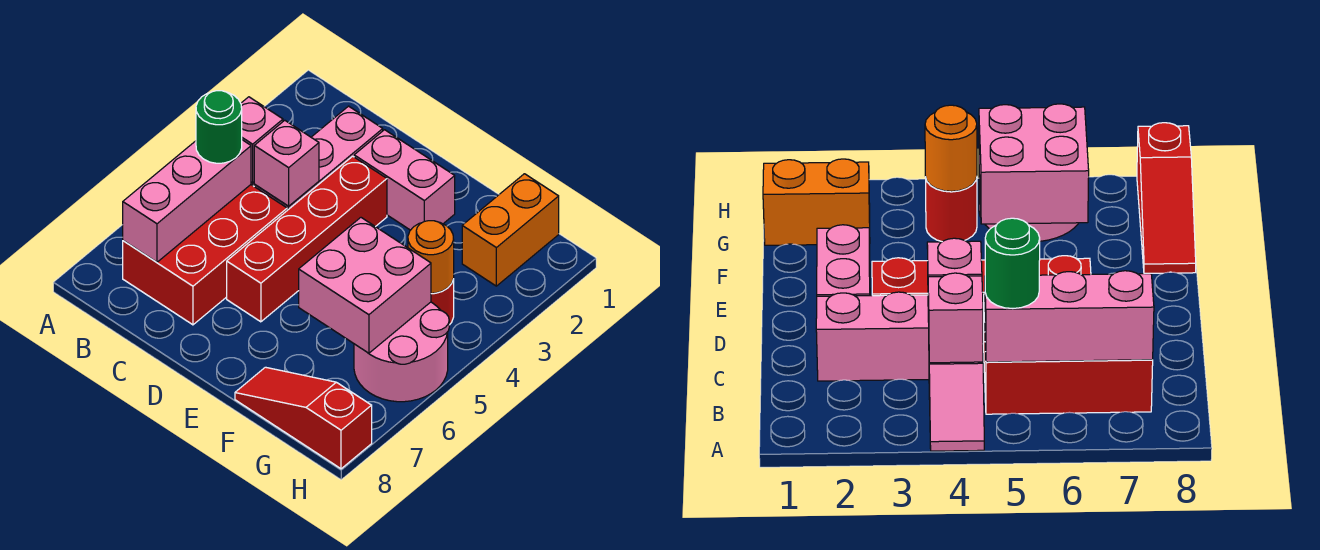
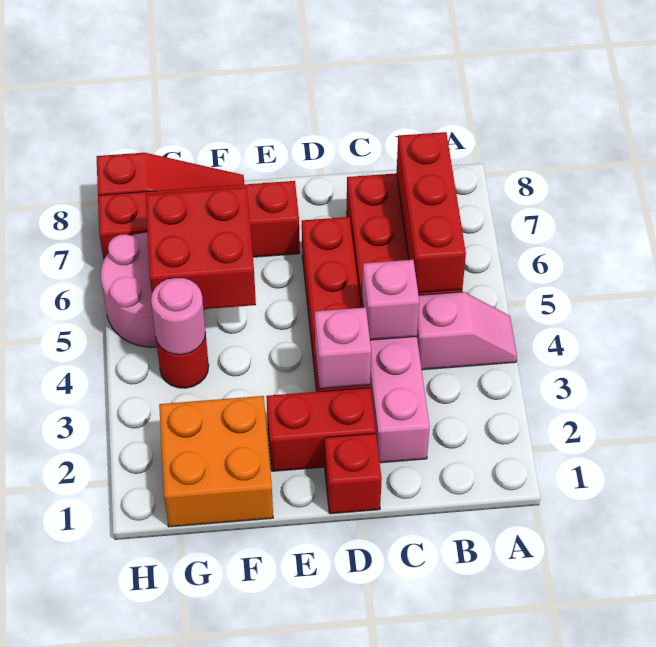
pink brick B4 level 2 -> pink brick D3 level 2
pink brick B5:B7 level 2 -> red brick B5:B7 level 2
green round brick B5 level 3 -> none
none -> red brick D1 level 1
pink brick D2:E2 level 1 -> red brick D2:E2 level 1
none -> red brick E7:H7 level 1
pink brick F5:G6 level 2 -> red brick F5:G6 level 2
orange brick G1:G2 level 1 -> orange brick F1:G2 level 1
orange round brick G4 level 2 -> pink round brick G4 level 2

